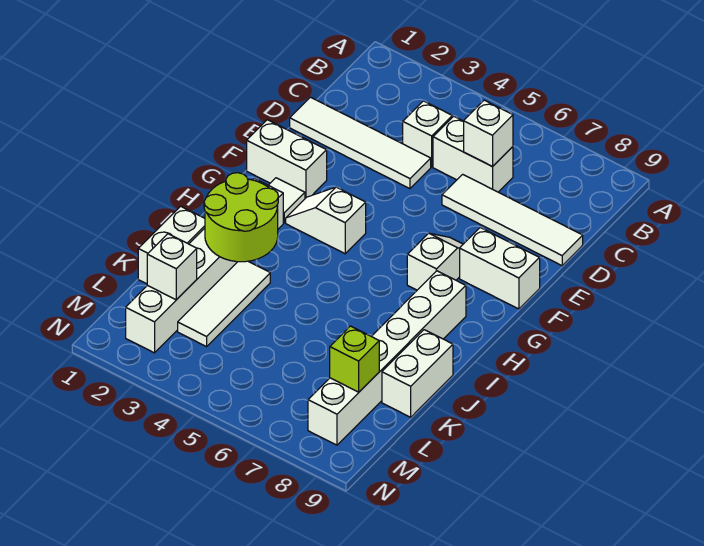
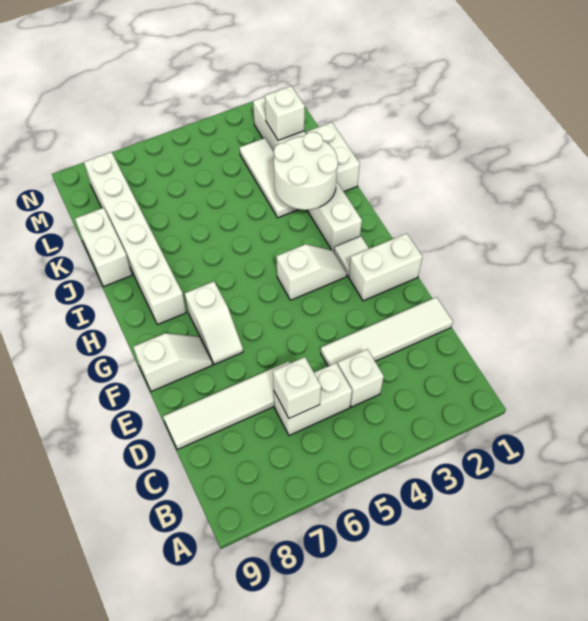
white brick F8:F9 level 1 -> white slope F8:F9 level 1 top 9
lime round brick I2:J3 level 2 -> white round brick I2:J3 level 2
lime brick L8 level 2 -> none

